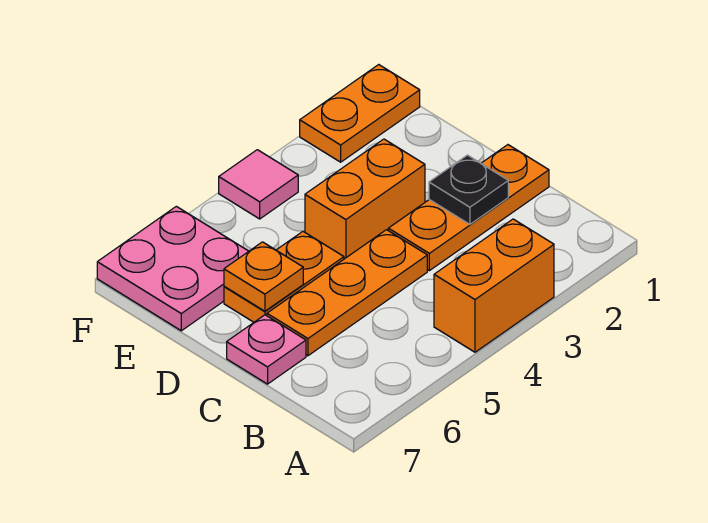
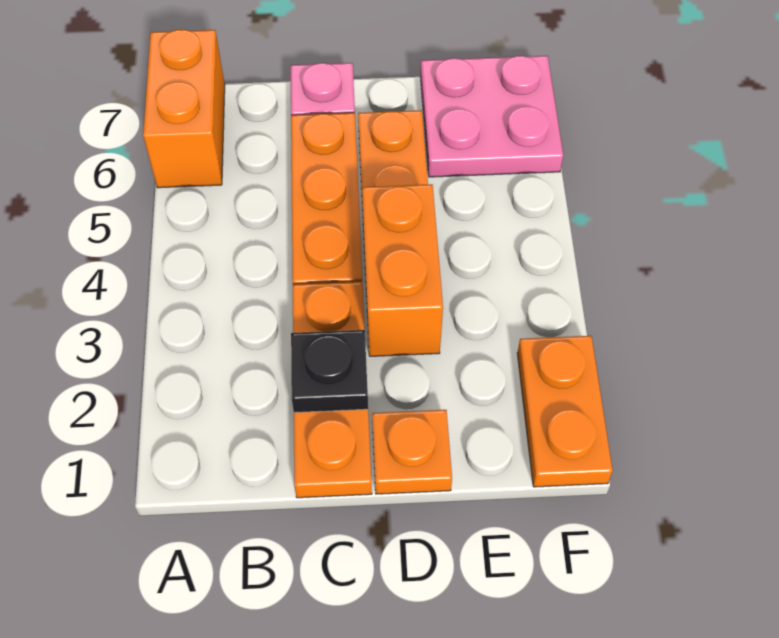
orange brick A3:A4 level 1 -> orange brick A6:A7 level 1
orange plate D6 level 2 -> orange plate D1 level 1
pink tile F4 level 1 -> none

